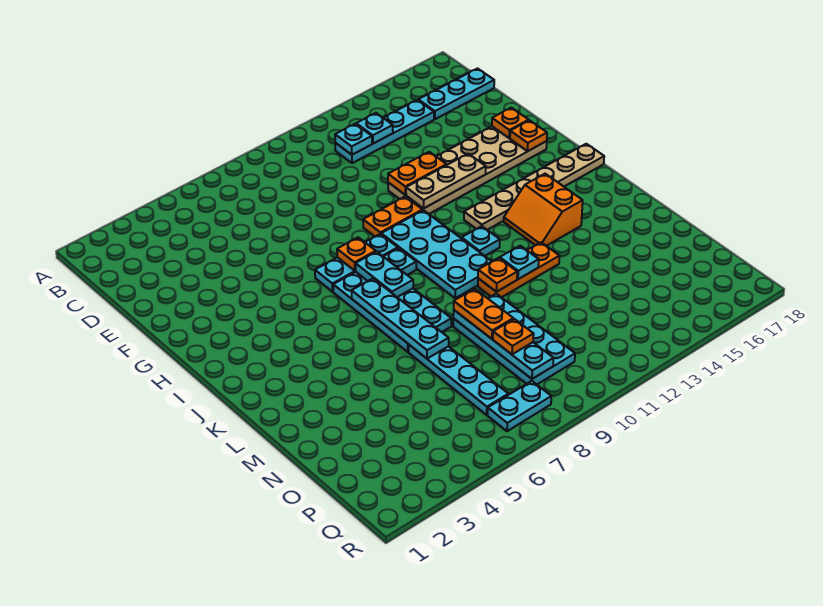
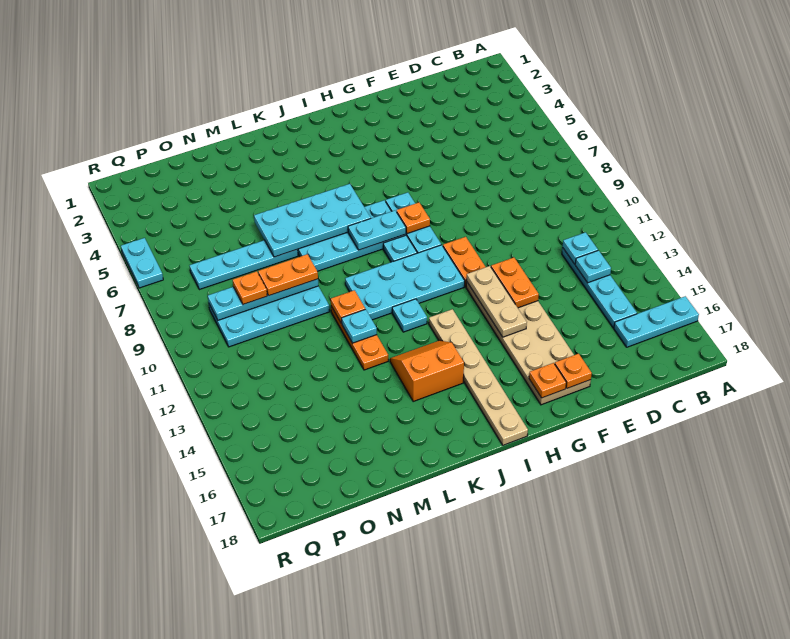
cyan plate C16:C18 level 1 -> cyan plate A16:C16 level 1
cyan plate J7:M7 level 2 -> cyan plate J6:M7 level 2
cyan plate Q7:Q8 level 1 -> cyan plate R5:R6 level 1

